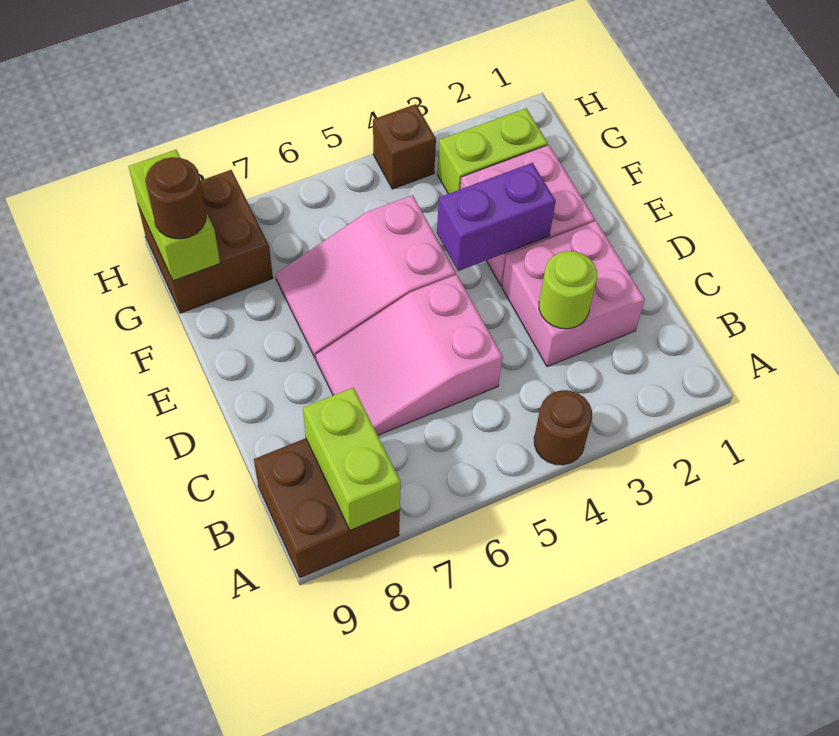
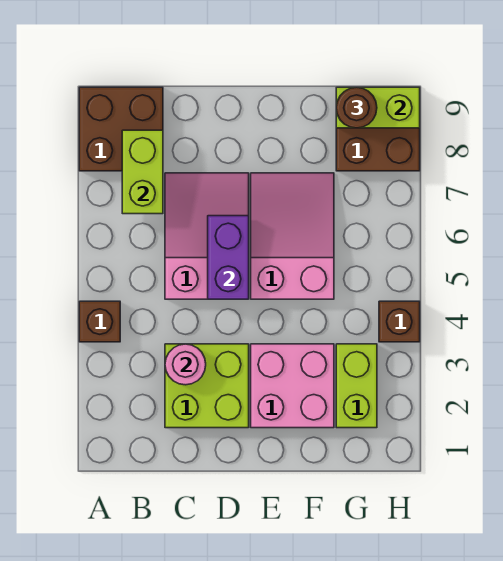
brown round brick A4 level 1 -> brown brick A4 level 1
lime brick A8:B8 level 2 -> lime brick B7:B8 level 2
pink brick C2:D3 level 1 -> lime brick C2:D3 level 1
lime round brick C3 level 2 -> pink round brick C3 level 2
purple brick E3:E4 level 2 -> purple brick D5:D6 level 2

